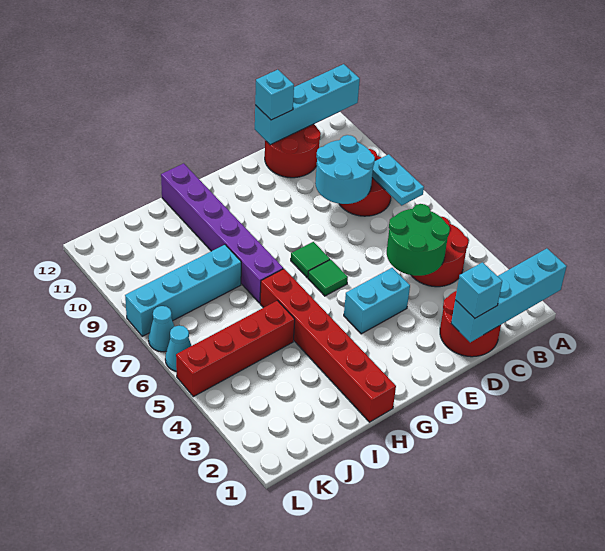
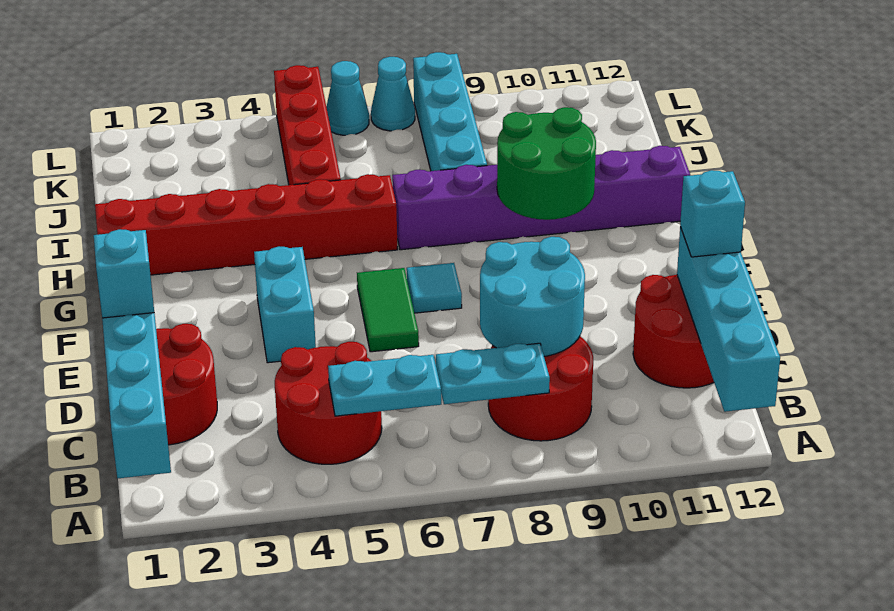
none -> cyan plate B5:B6 level 2
green round brick C4:D5 level 2 -> green round brick G9:H10 level 2
green tile F6 level 1 -> green tile E6:F6 level 1
green tile F7 level 1 -> cyan tile F7 level 1

